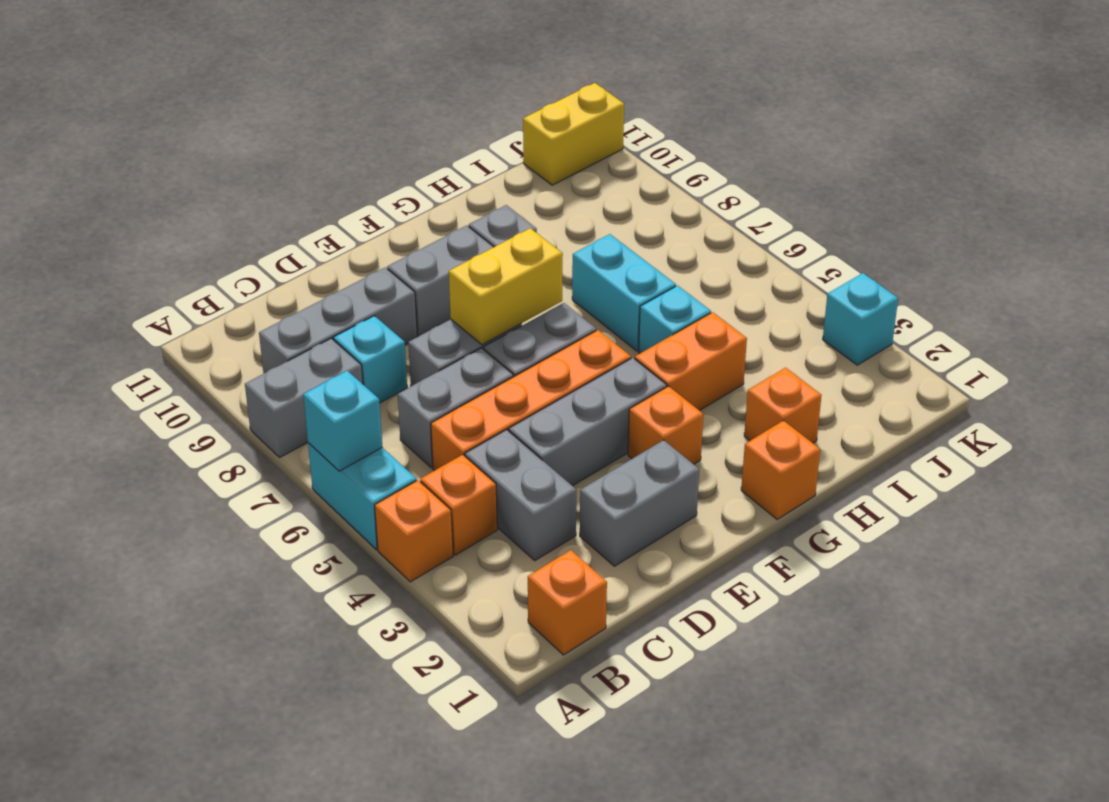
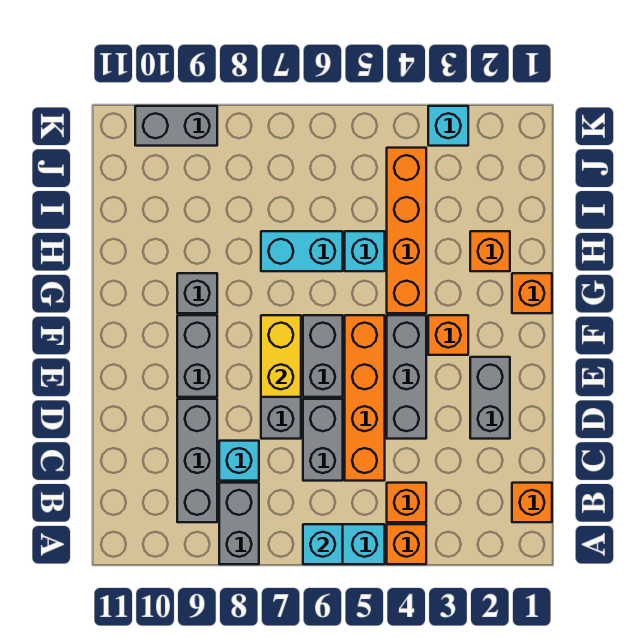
grey brick C3:C4 level 1 -> grey brick K9:K10 level 1
orange brick G4:H4 level 1 -> orange brick G4:J4 level 1
yellow brick J11:K11 level 1 -> none

